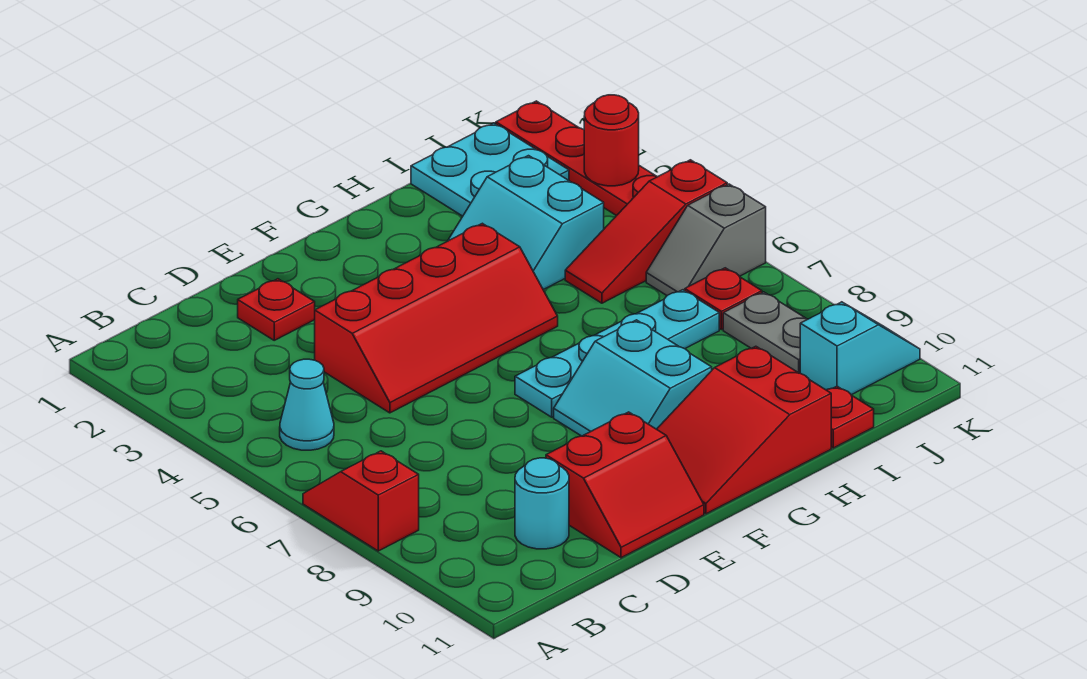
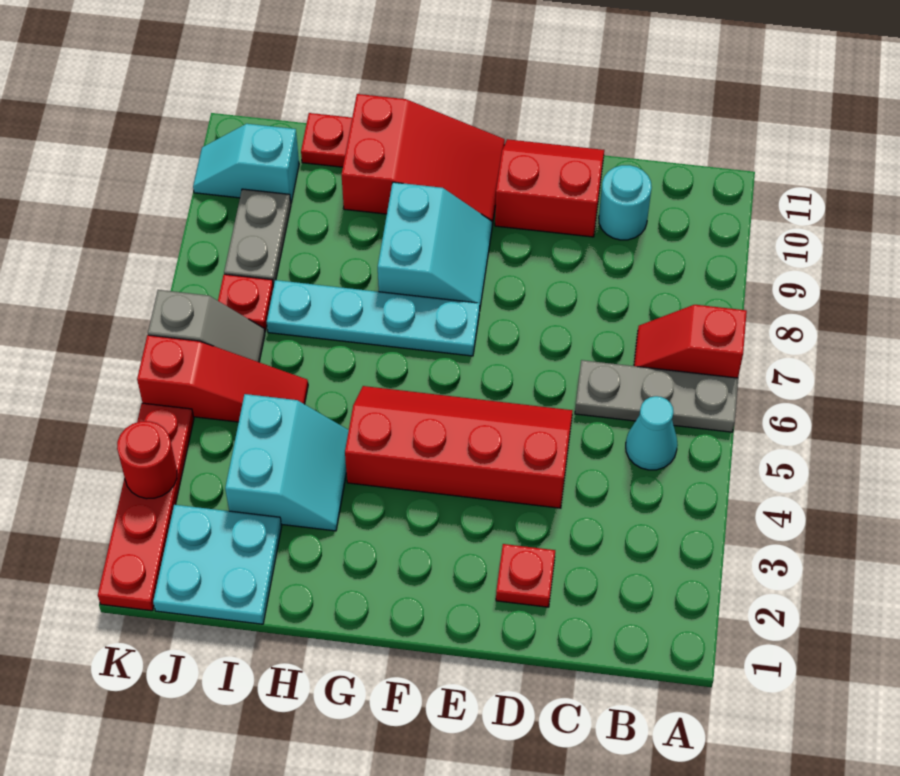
none -> grey plate A6:C6 level 1
red slope A7:A8 level 1 top 8 -> red slope A7:B7 level 1 top A

